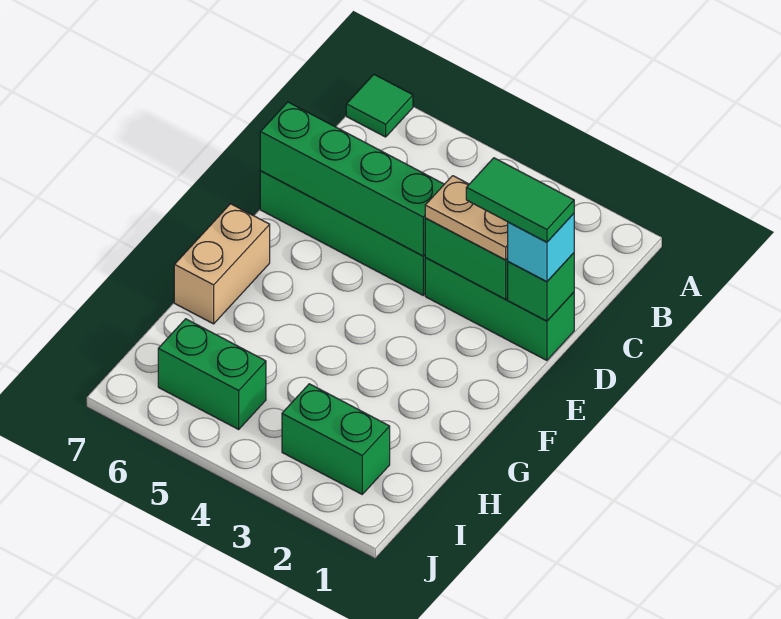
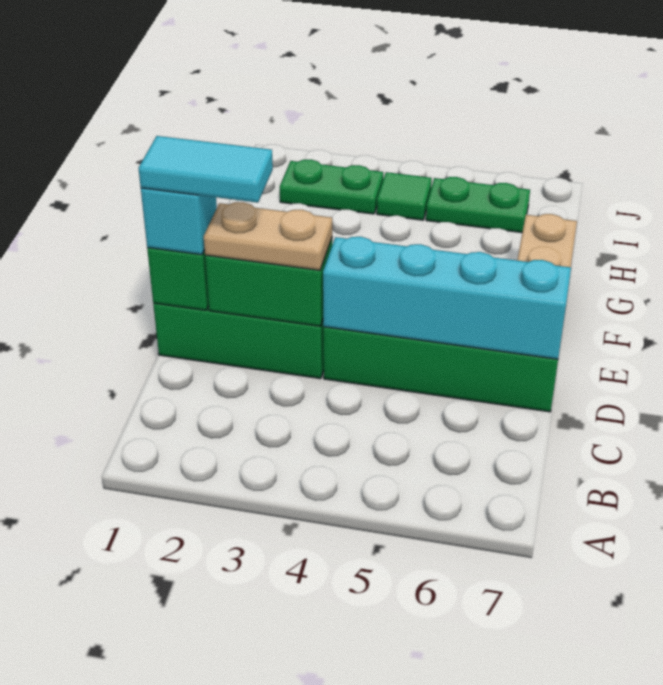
green tile A7 level 1 -> green tile I4 level 1
green tile D1:D2 level 4 -> cyan tile D1:D2 level 4
green brick D4:D7 level 2 -> cyan brick D4:D7 level 2
green brick I2:I3 level 1 -> green plate I2:I3 level 1
green brick I5:I6 level 1 -> green plate I5:I6 level 1

